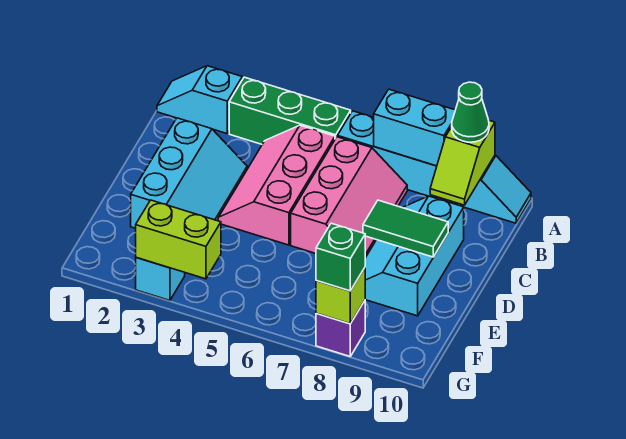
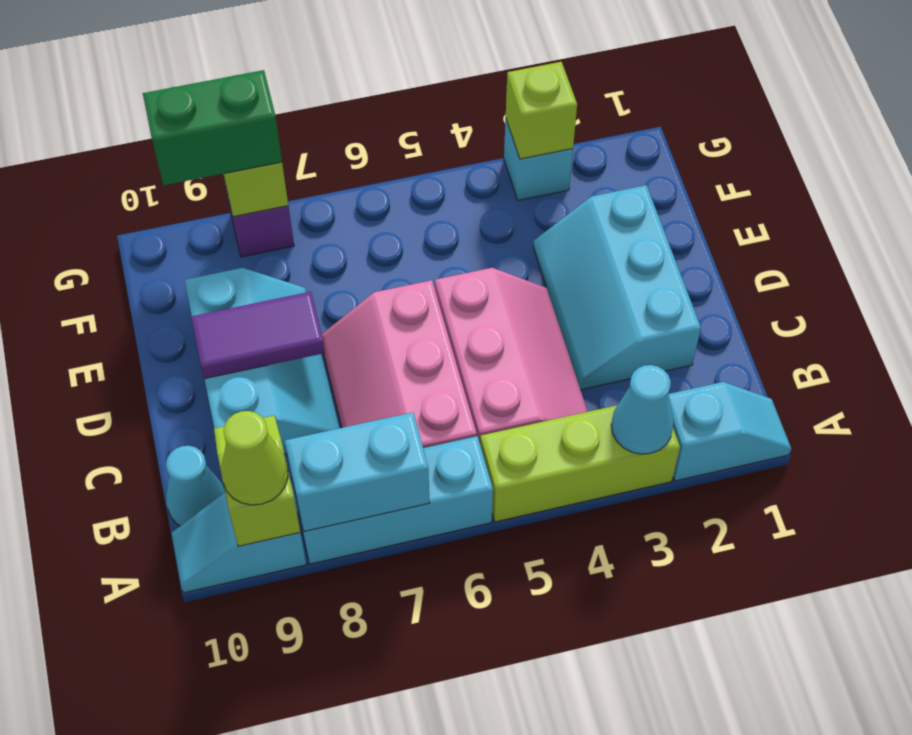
green brick A3:A5 level 1 -> lime brick A3:A5 level 1
none -> cyan cone A3 level 2
green cone A9 level 3 -> lime cone A9 level 3
none -> cyan cone B10 level 1
green tile D8:D9 level 2 -> purple tile D8:D9 level 2
lime brick G3:G4 level 2 -> lime brick G3 level 2
green brick G8 level 3 -> green brick G8:G9 level 3

